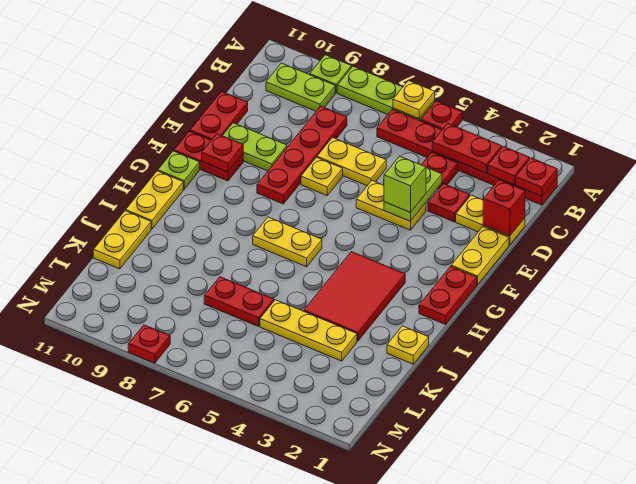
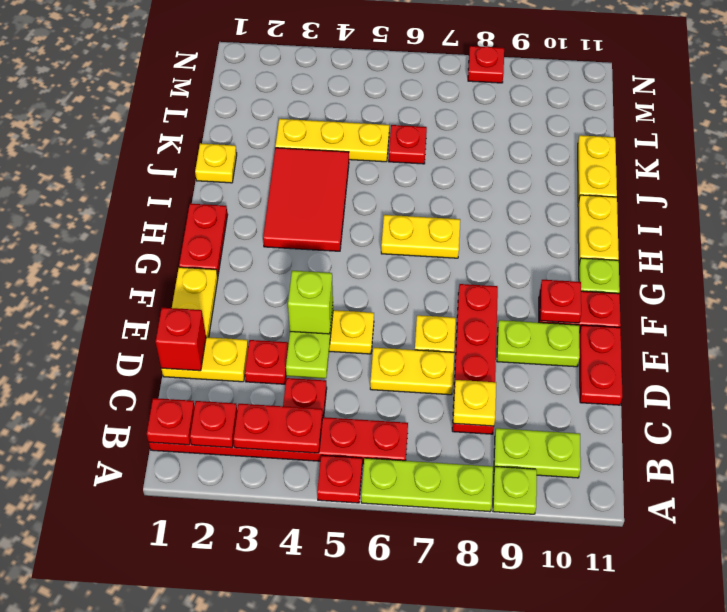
yellow plate A6 level 2 -> yellow plate C8 level 2
red plate K6:K7 level 1 -> red plate K6 level 1

